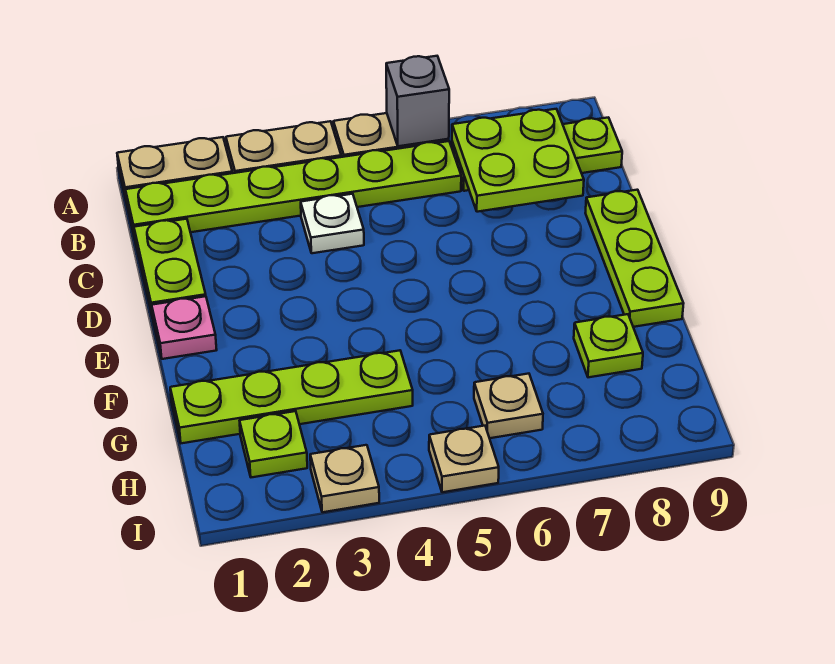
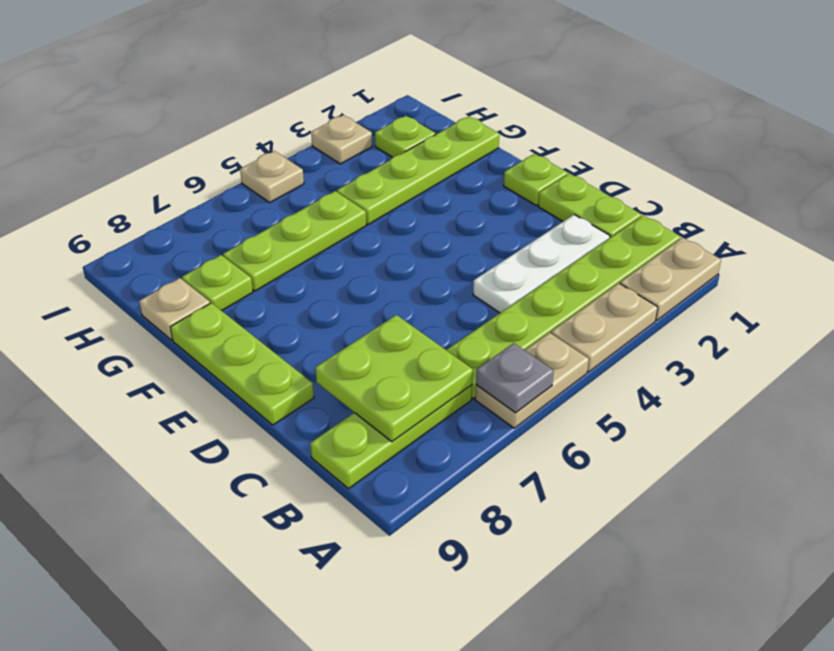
grey brick A6 level 2 -> grey plate A6 level 2
white plate C4 level 1 -> white plate C2:C4 level 1
pink plate E1 level 1 -> lime plate E1 level 1
none -> lime plate G5:G7 level 1
tan plate H6 level 1 -> tan plate G9 level 1

